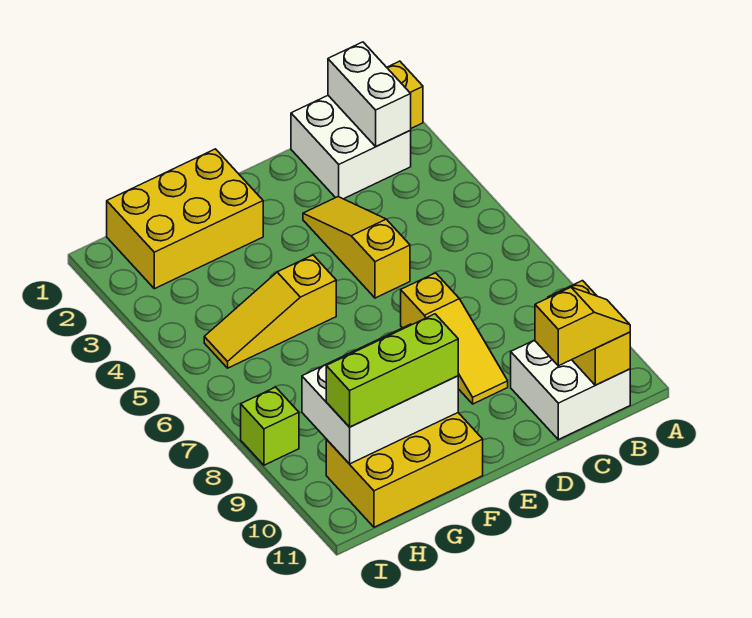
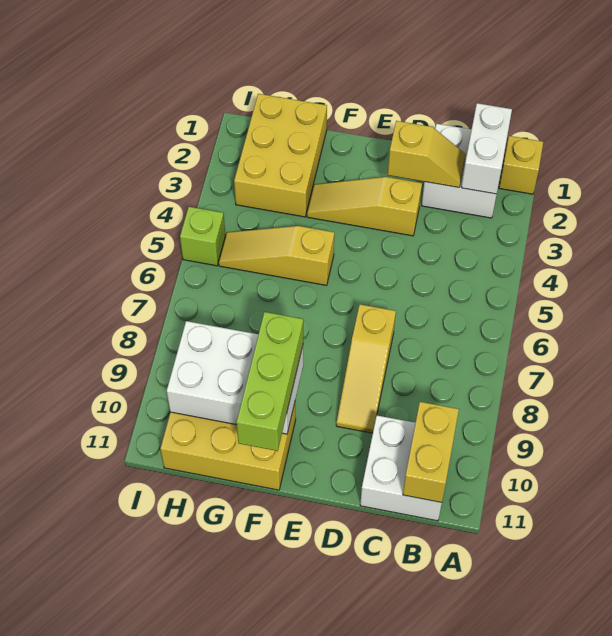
yellow slope B11:C11 level 3 top C -> yellow slope C2:D2 level 2 top D
yellow slope D3:D5 level 1 top 5 -> yellow slope D3:F3 level 1 top D
yellow brick F1:H2 level 1 -> yellow brick G1:H3 level 1
lime brick F10:H10 level 3 -> lime brick F9:F11 level 3
lime brick I8 level 1 -> lime brick I5 level 1

